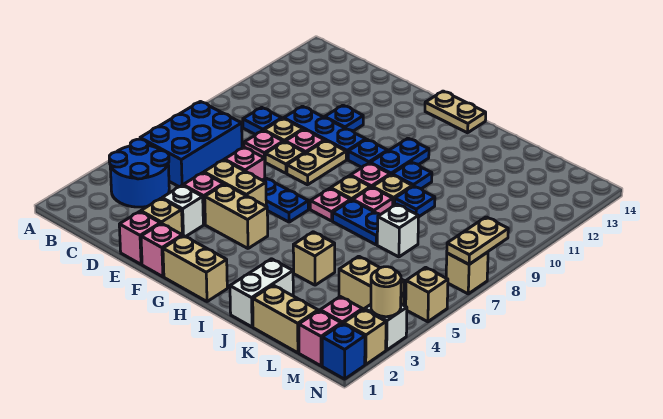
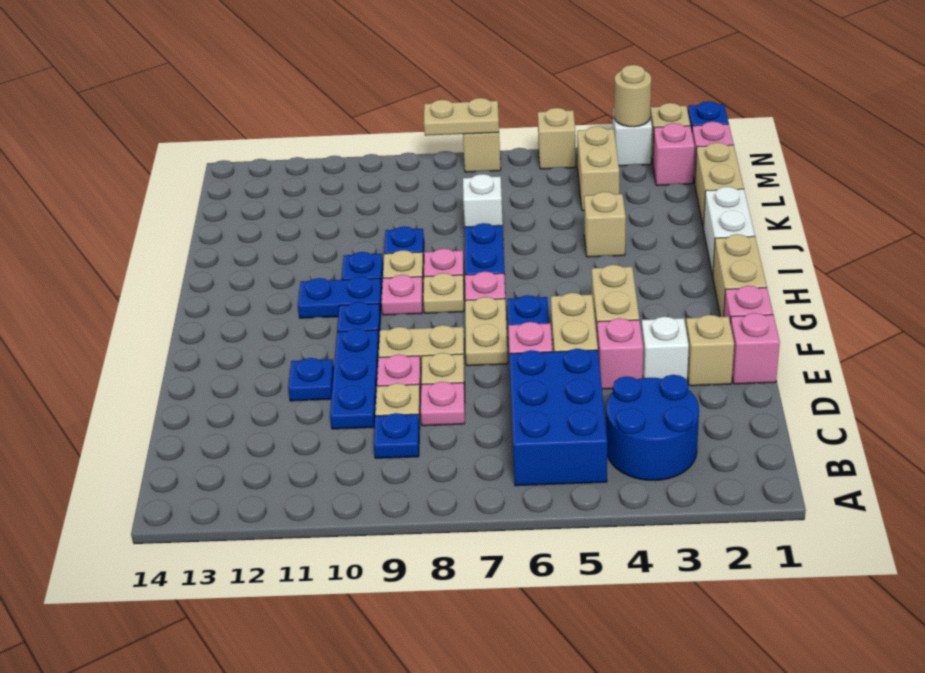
blue brick B5:C7 level 1 -> blue brick B5:D6 level 1
tan plate G14:H14 level 1 -> tan plate F7:G7 level 1
white brick J1:J2 level 1 -> white brick I1:J1 level 1

